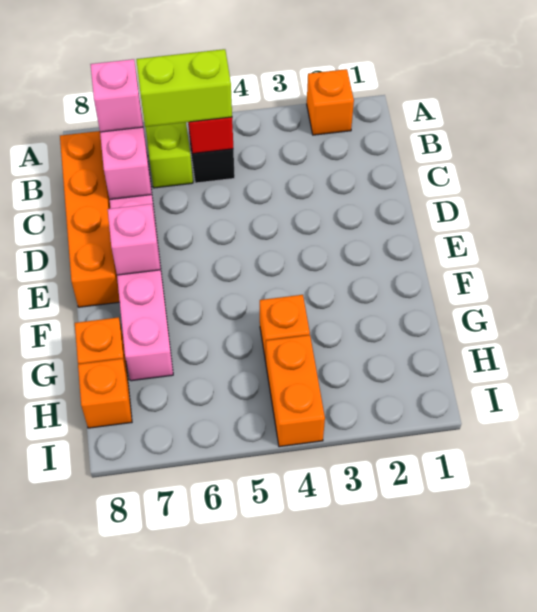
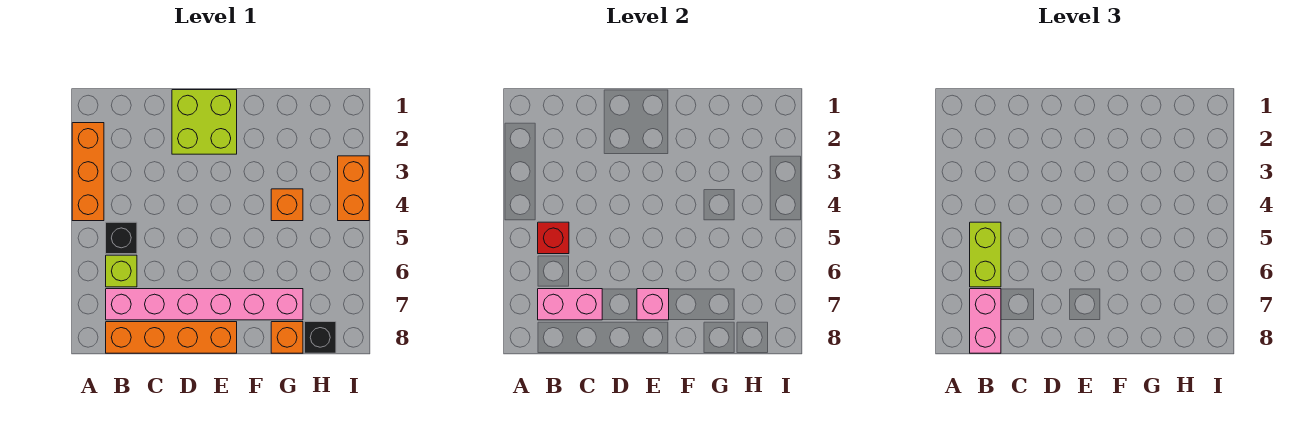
orange brick A2 level 1 -> orange brick A2:A4 level 1
pink brick B7 level 3 -> pink brick B7:B8 level 3
none -> lime brick D1:E2 level 1
orange brick H4:I4 level 1 -> orange brick I3:I4 level 1
orange brick H8 level 1 -> black brick H8 level 1

